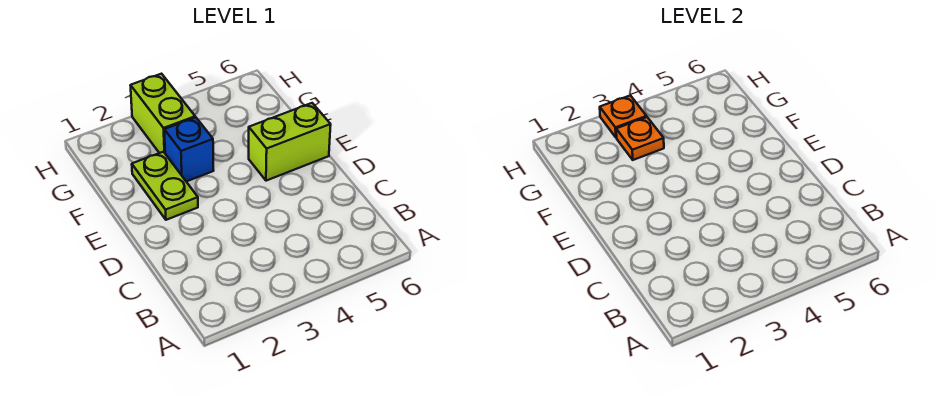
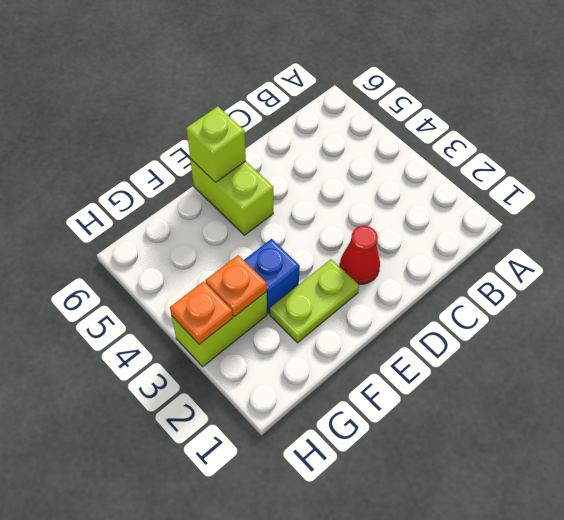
none -> red cone D2 level 1
none -> lime brick E6 level 2

